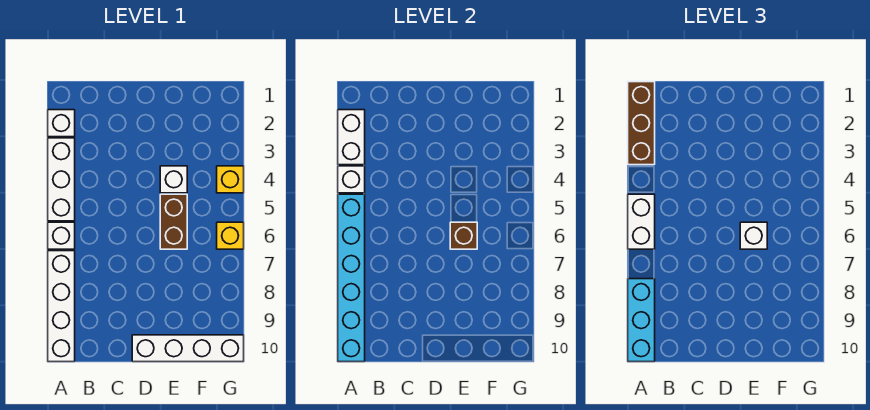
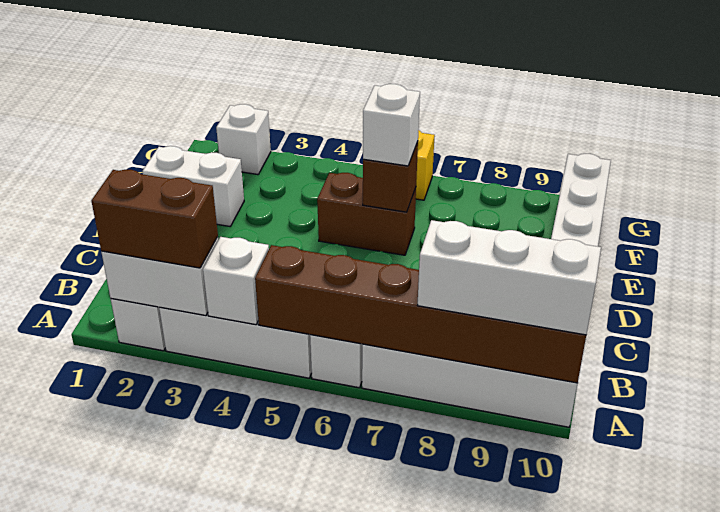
brown brick A1:A3 level 3 -> brown brick A2:A3 level 3
cyan brick A5:A10 level 2 -> brown brick A5:A10 level 2
white brick A5:A6 level 3 -> white brick E1:E2 level 1
cyan brick A8:A10 level 3 -> white brick A8:A10 level 3
white brick E4 level 1 -> white brick G2 level 1
yellow brick G4 level 1 -> none

